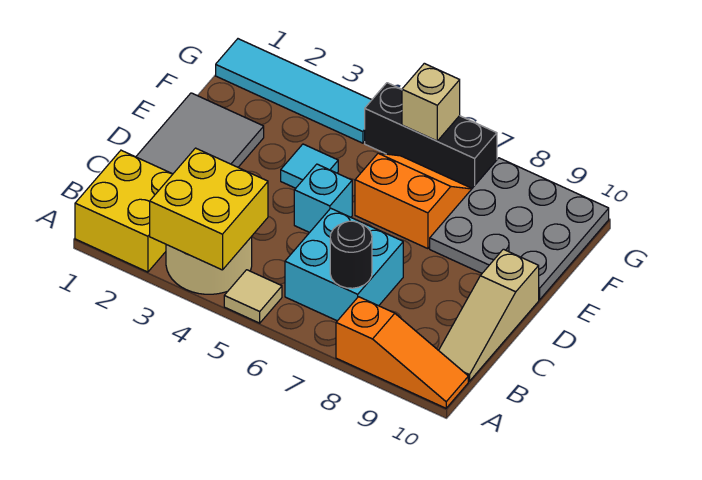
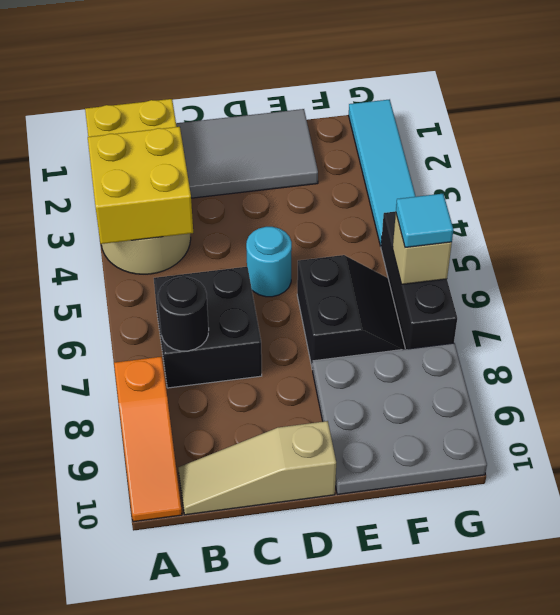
tan tile A5 level 1 -> none
cyan brick B6:C7 level 1 -> black brick B6:C7 level 1
cyan brick D5 level 1 -> cyan round brick D5 level 1
cyan tile E4 level 1 -> cyan tile G6 level 3
orange slope E6:F7 level 1 top E -> black slope E6:F7 level 1 top E

